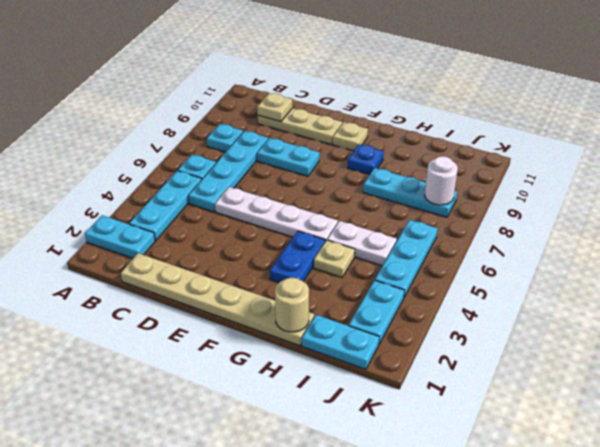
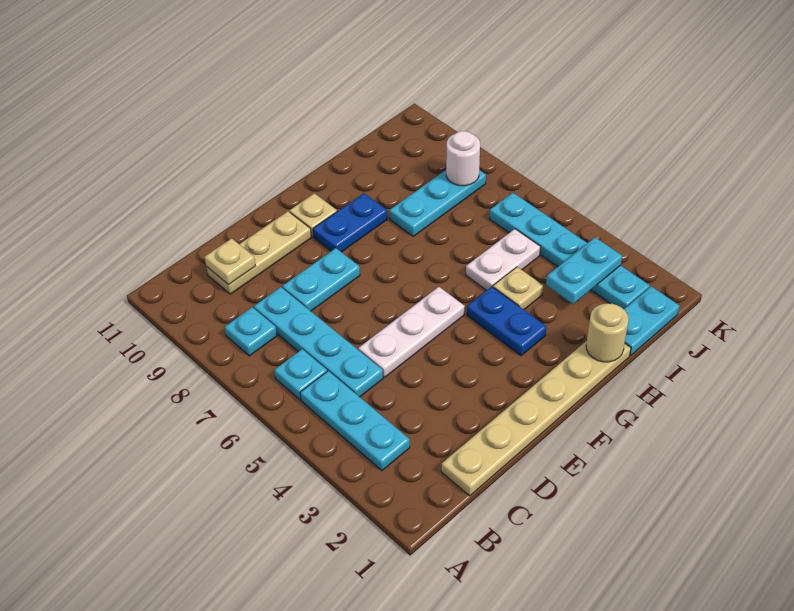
cyan plate A2:B2 level 1 -> cyan plate I3:J3 level 2
white plate D5:G5 level 1 -> white plate D5:F5 level 1
blue plate G9 level 1 -> blue plate F9:G9 level 1

